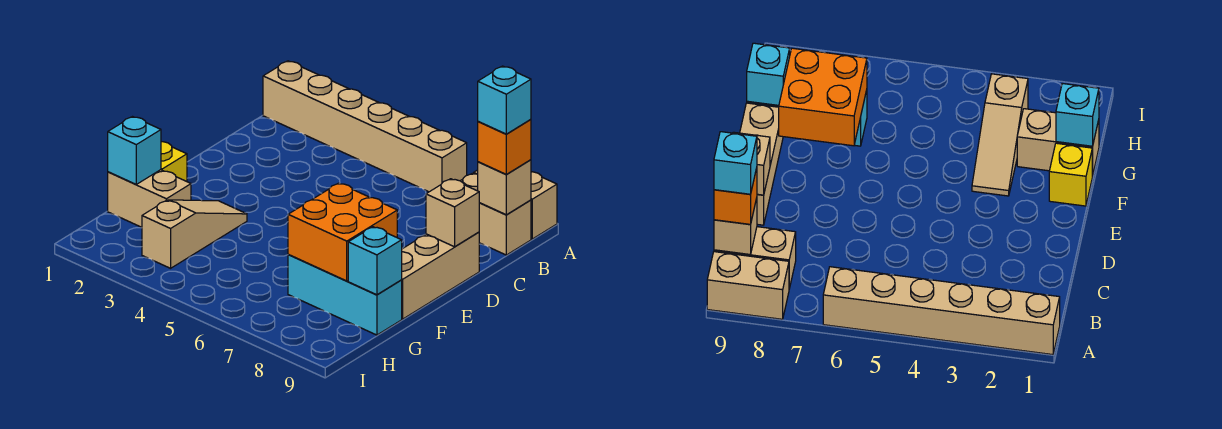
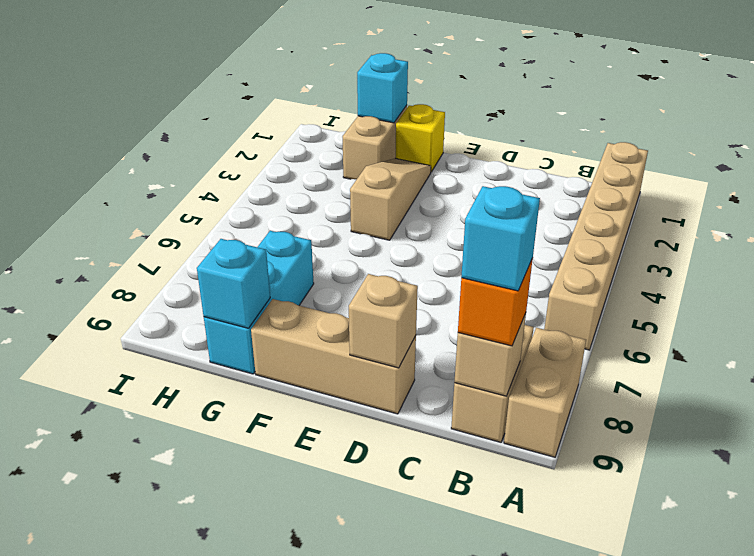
tan slope F3:H3 level 1 top H -> tan slope F2:F4 level 1 top 4
orange brick F7:G8 level 2 -> none

